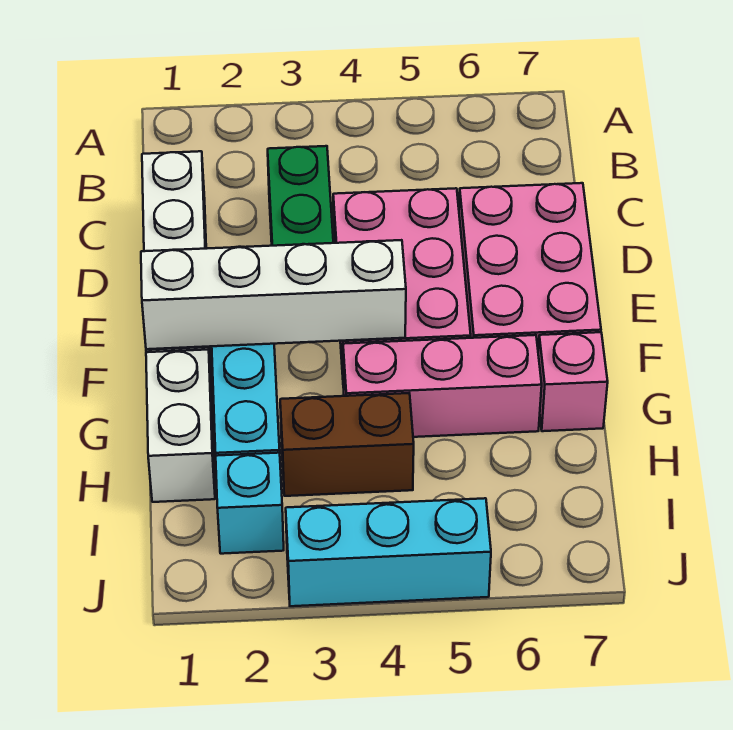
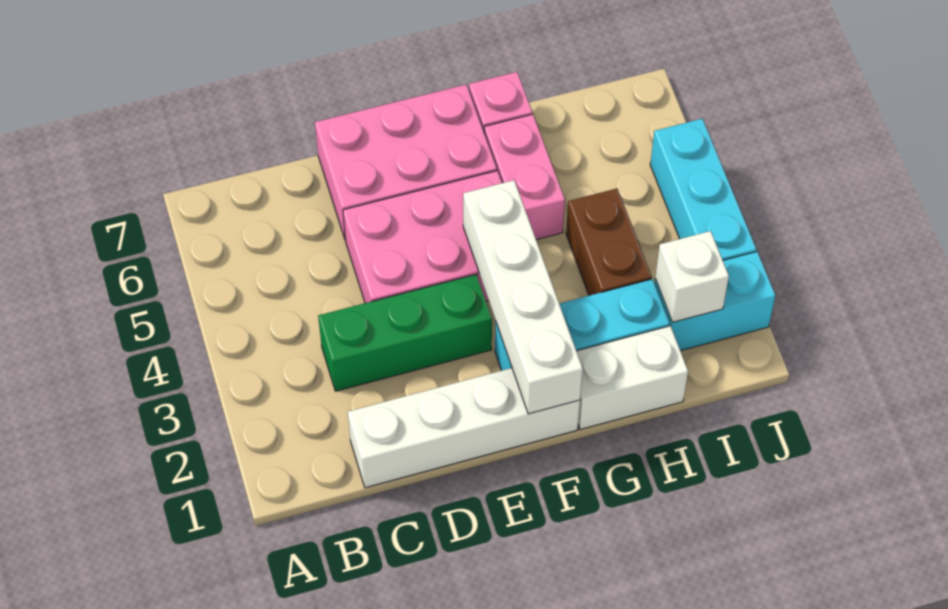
pink brick G4:G6 level 1 -> pink brick G5:G6 level 1
cyan brick I2 level 1 -> cyan brick I2:J2 level 1
none -> white brick I2 level 2

